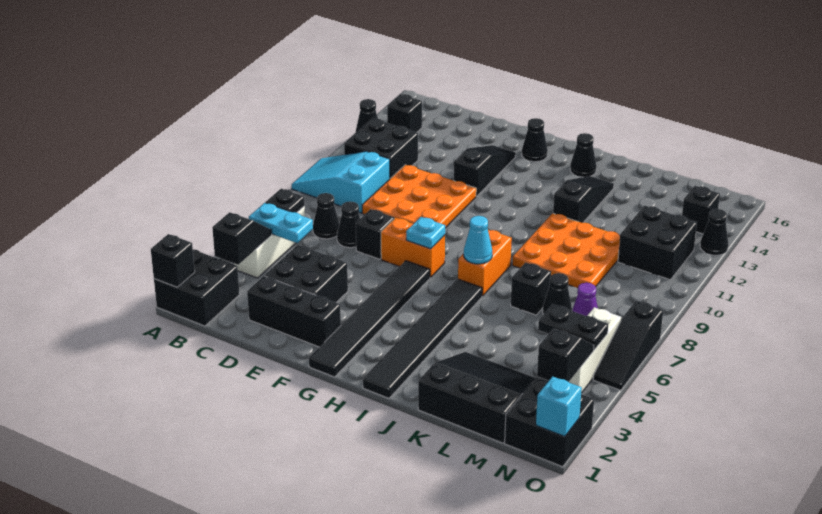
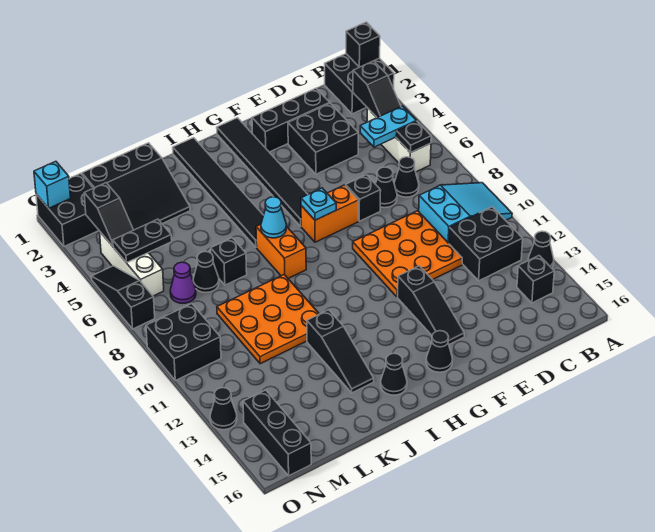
black brick M11:N12 level 1 -> black brick N9:O10 level 1
black brick N14 level 1 -> black brick N14:N16 level 1

